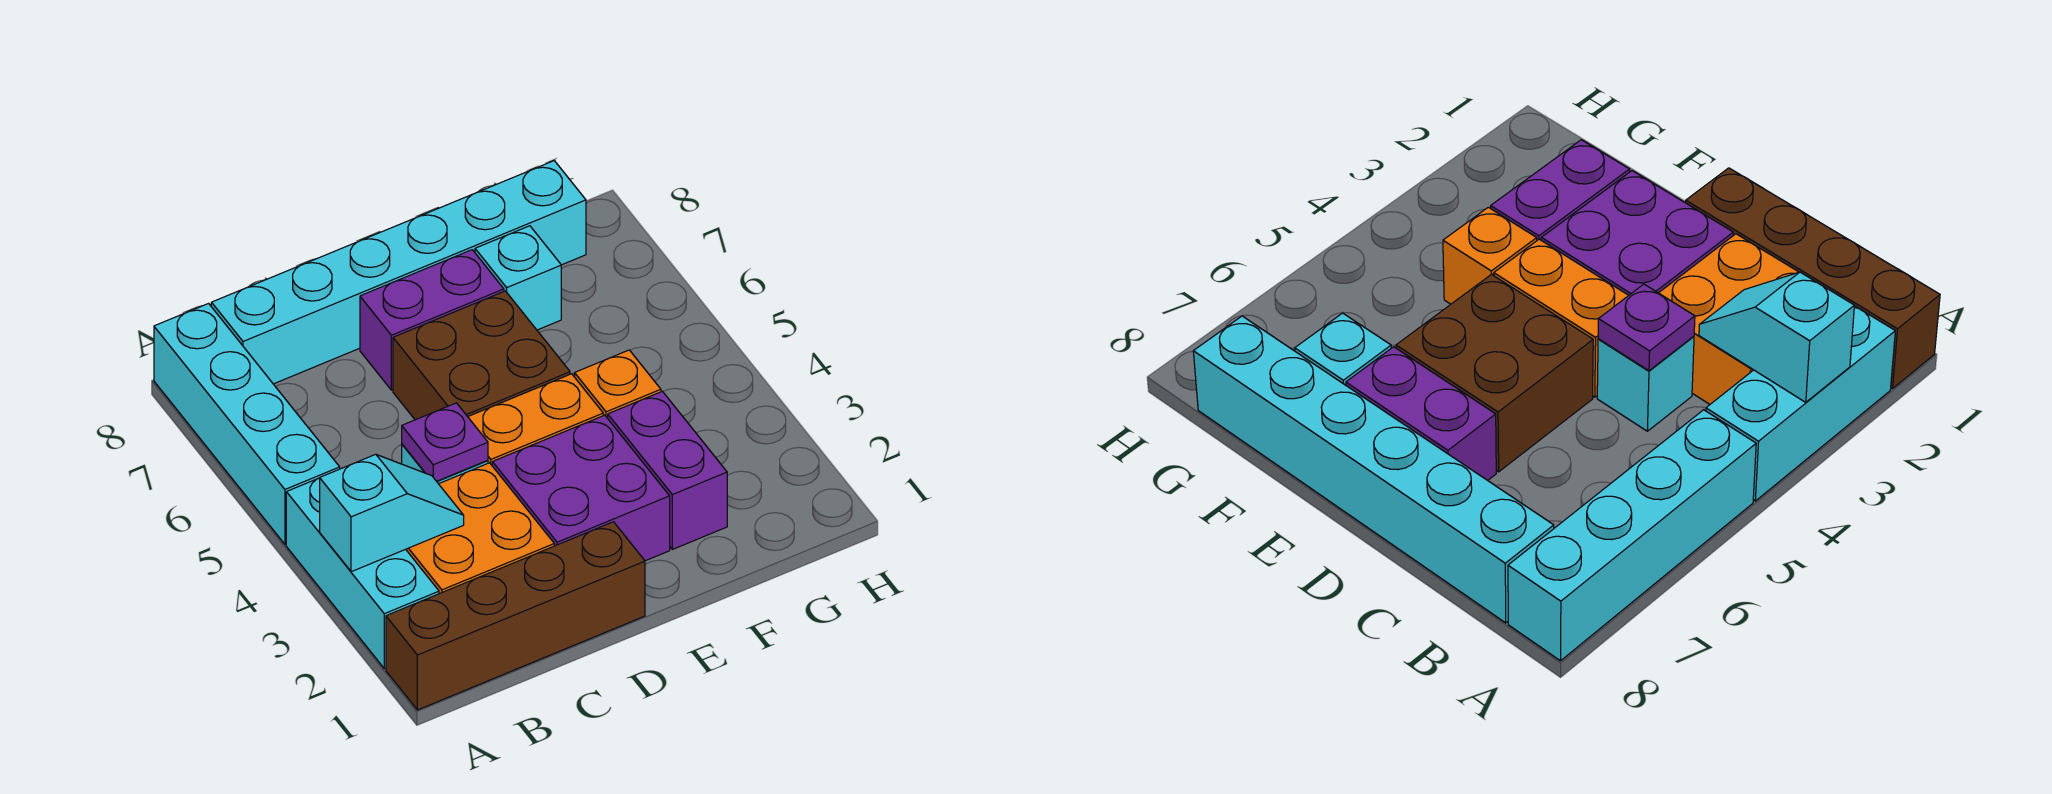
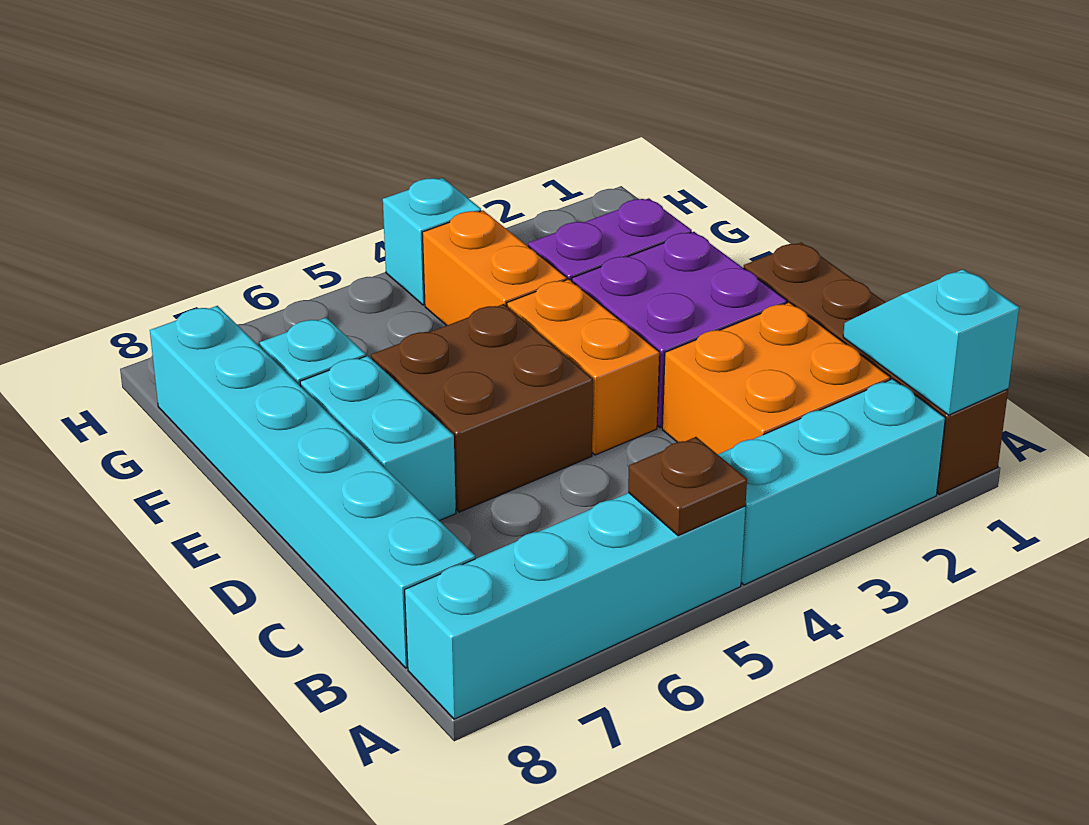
cyan slope A3:B3 level 2 top A -> cyan slope A1:B1 level 2 top A
none -> brown plate A5 level 2
cyan brick C4 level 1 -> cyan brick H4 level 1
purple plate C4 level 2 -> none
purple brick D7:E7 level 1 -> cyan brick D7:E7 level 1
orange brick F4 level 1 -> orange brick F4:G4 level 1

